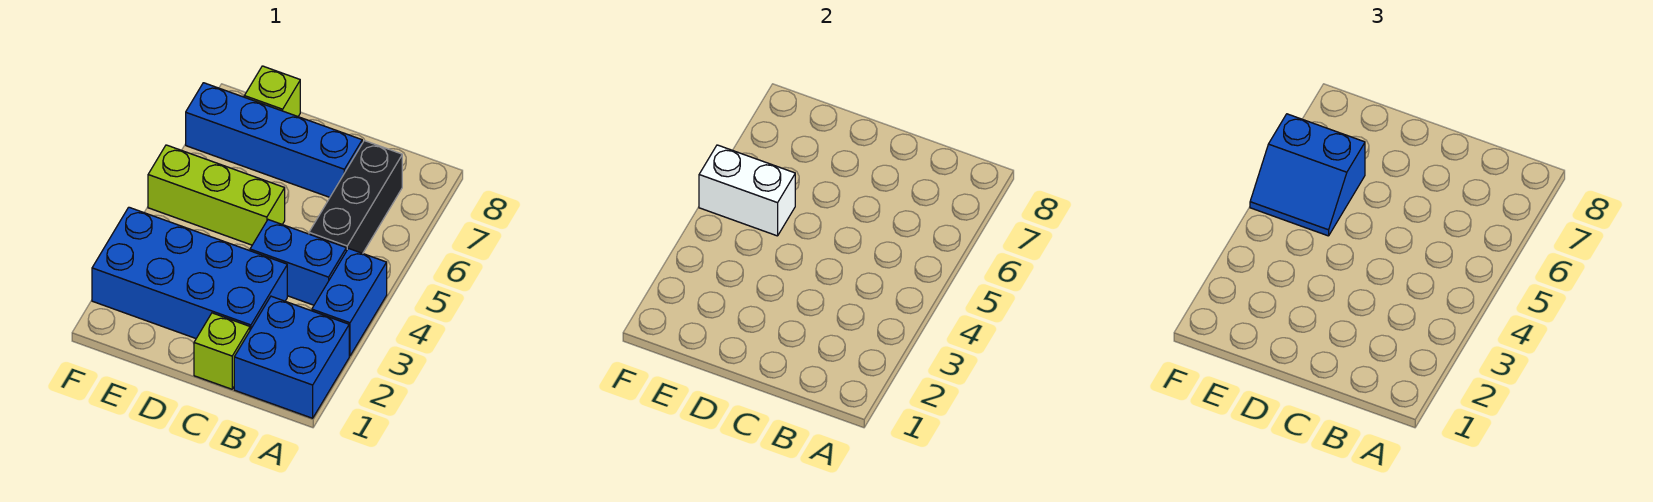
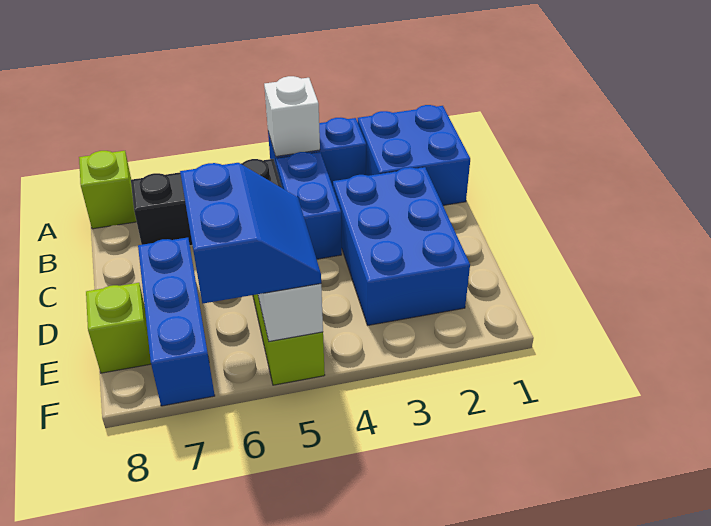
none -> white brick A4 level 2
lime brick C1 level 1 -> lime brick A8 level 1
blue brick C2:F3 level 1 -> blue brick C2:E3 level 1
blue brick C7:F7 level 1 -> blue brick D7:F7 level 1

